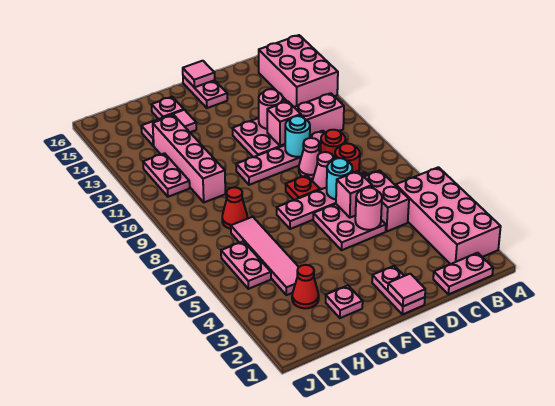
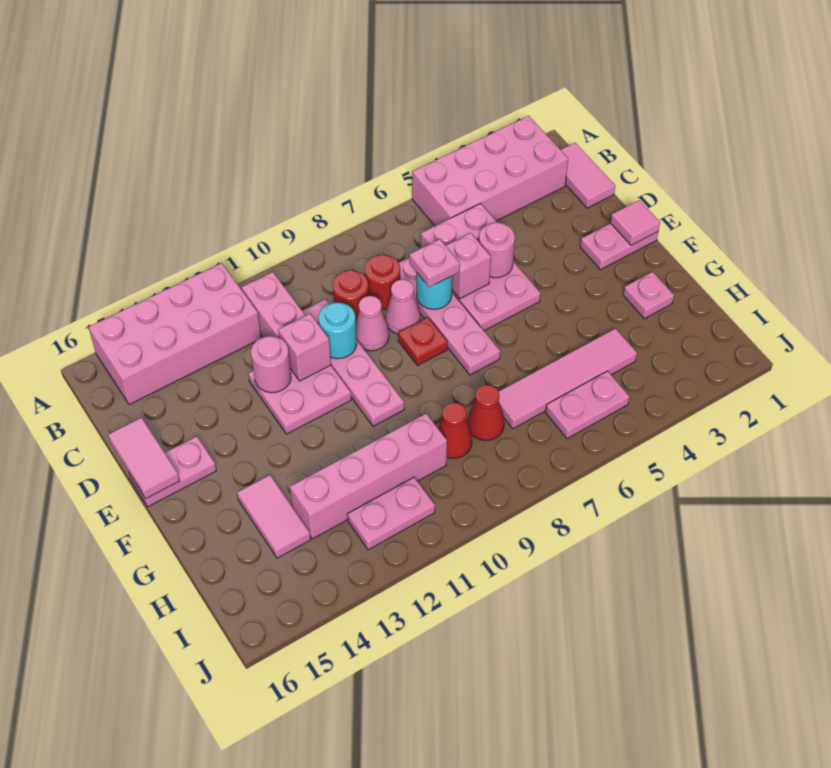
pink brick A13:B15 level 1 -> pink brick A12:B15 level 1
pink plate B1:C1 level 1 -> pink tile B1:C1 level 1
pink tile E16 level 2 -> pink tile D16:E16 level 2
pink plate G15 level 1 -> pink plate D7 level 3
red cone H3 level 1 -> red cone H9 level 1

